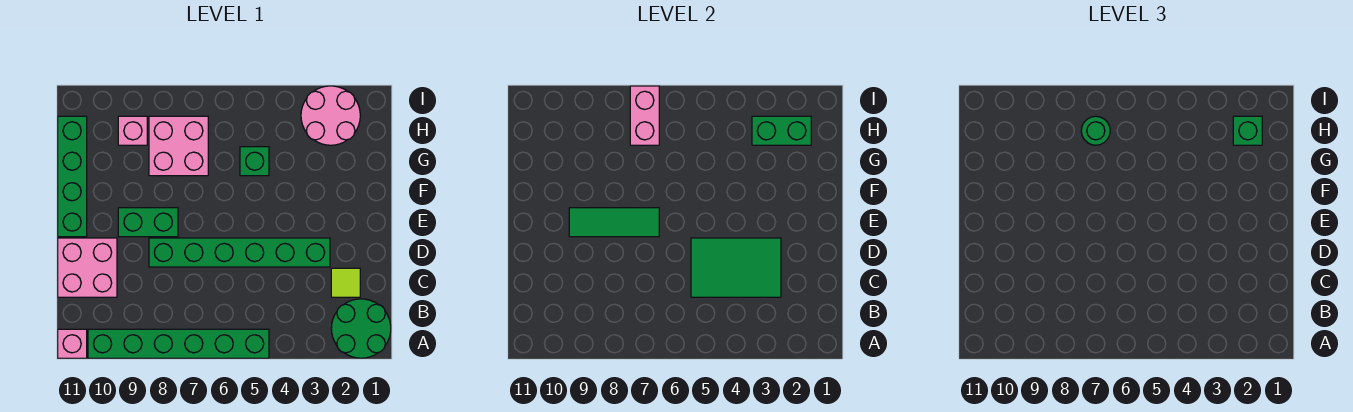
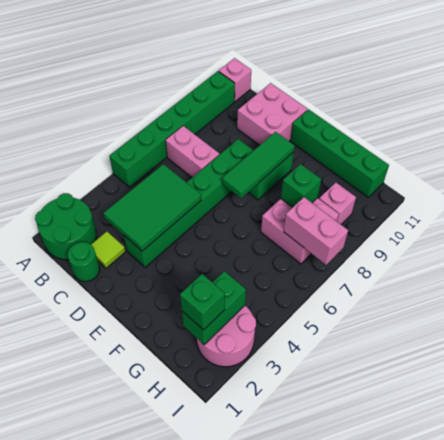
none -> pink brick B7:C7 level 1
green brick G5 level 1 -> green brick G8 level 2
green round brick H7 level 3 -> green round brick C1 level 1

